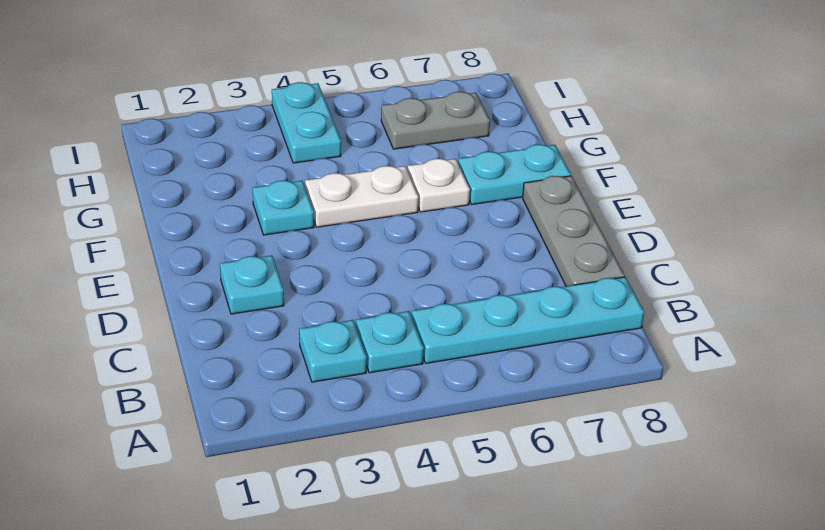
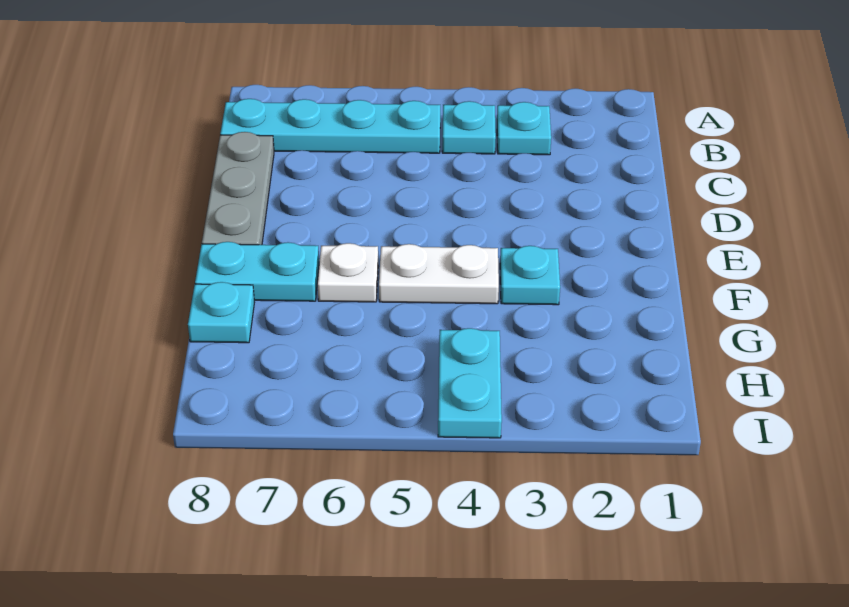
cyan plate D2 level 1 -> cyan plate G8 level 1
grey plate H6:H7 level 1 -> none

